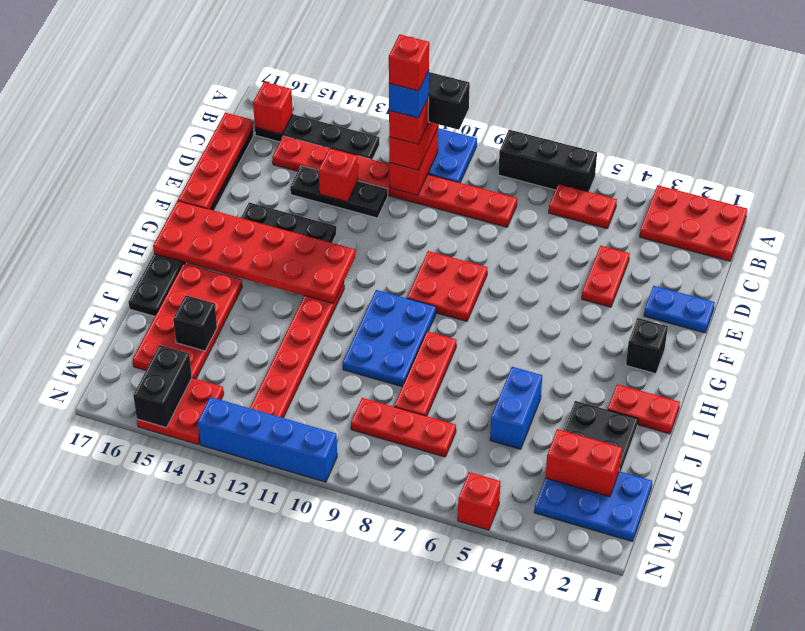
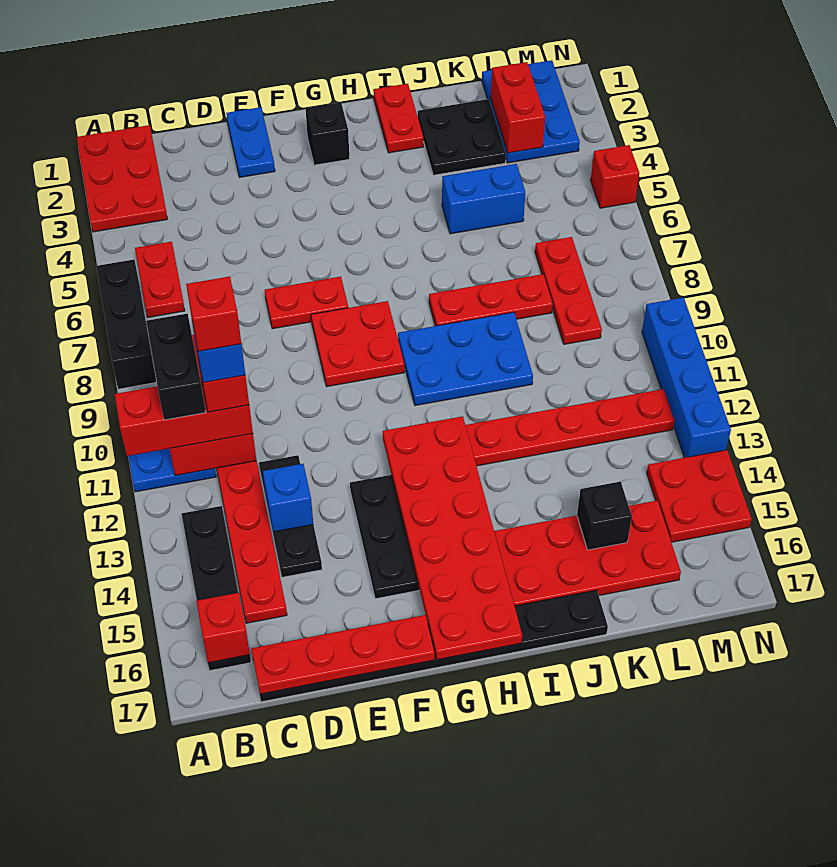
red plate D4:E4 level 1 -> red plate E7:F7 level 1
red brick D13 level 2 -> blue brick D13 level 2
black brick M15:N15 level 2 -> none

